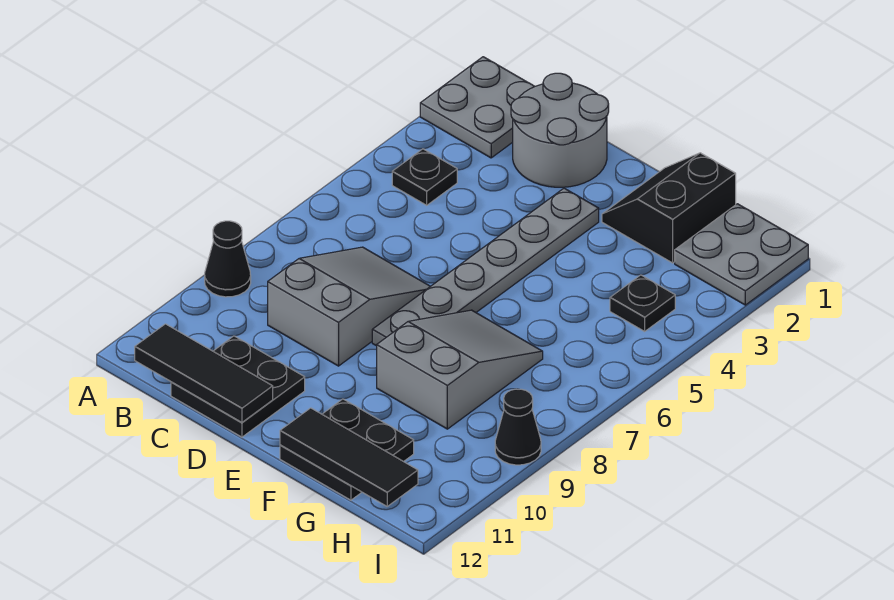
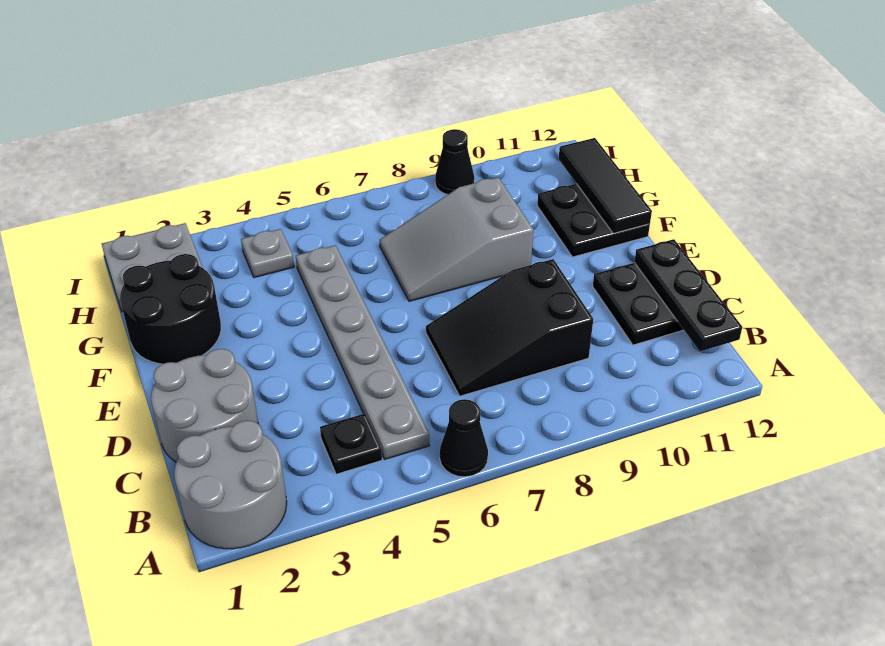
grey plate A1:B2 level 1 -> grey round brick A1:B2 level 1
black cone A9 level 1 -> black cone A6 level 1
black tile B12:D12 level 2 -> black plate B12:D12 level 2
grey slope C7:D9 level 1 top 9 -> black slope C7:D9 level 1 top 9
grey plate E3:E8 level 1 -> grey plate B5:G5 level 1
black slope F1:G2 level 1 top G -> black round brick F1:G2 level 1
black plate H4 level 1 -> grey plate H4 level 1

